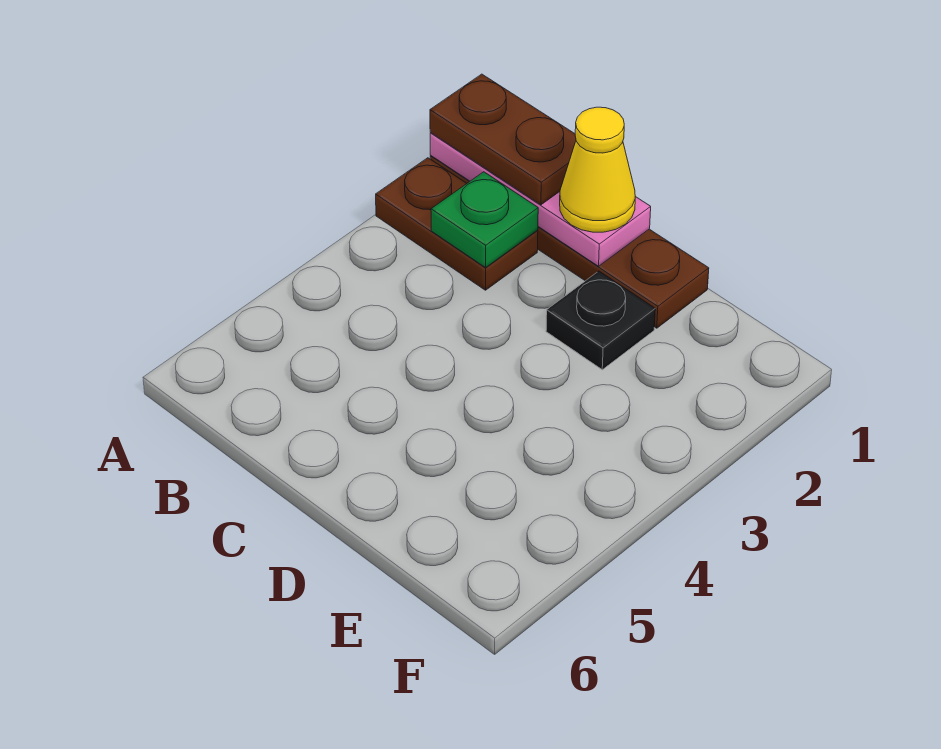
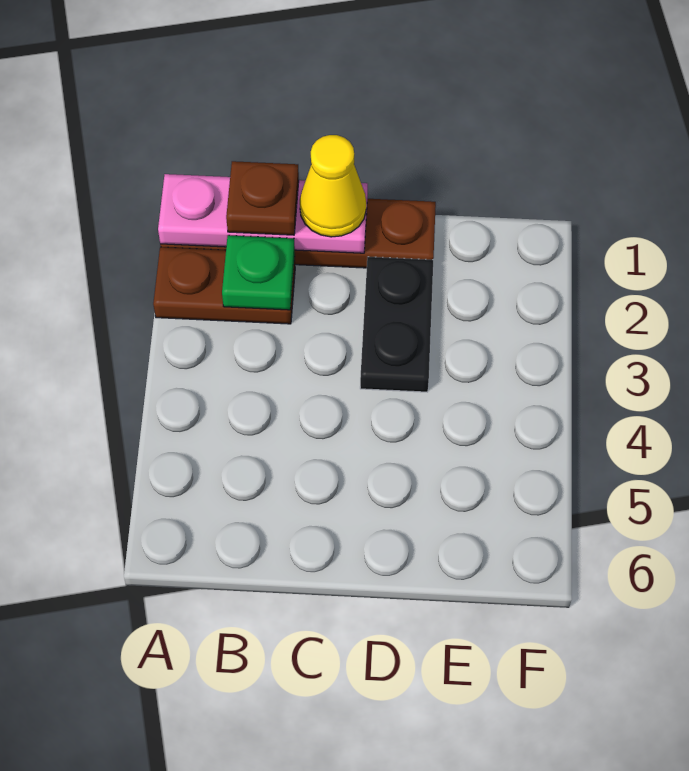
brown plate A1:B1 level 3 -> brown plate B1 level 3
black plate D2 level 1 -> black plate D2:D3 level 1

